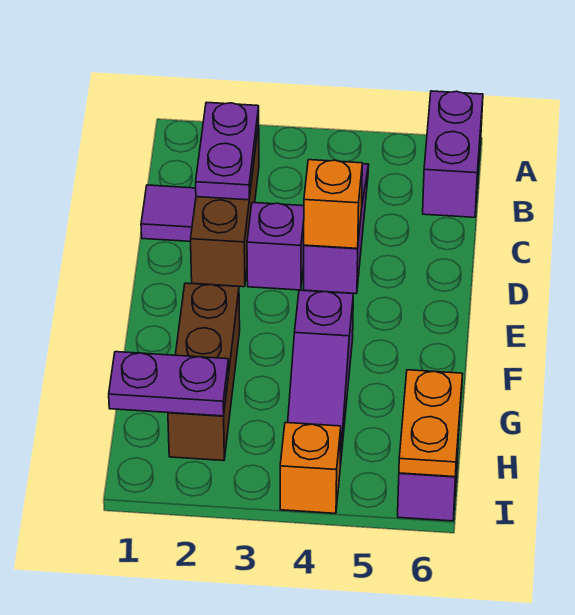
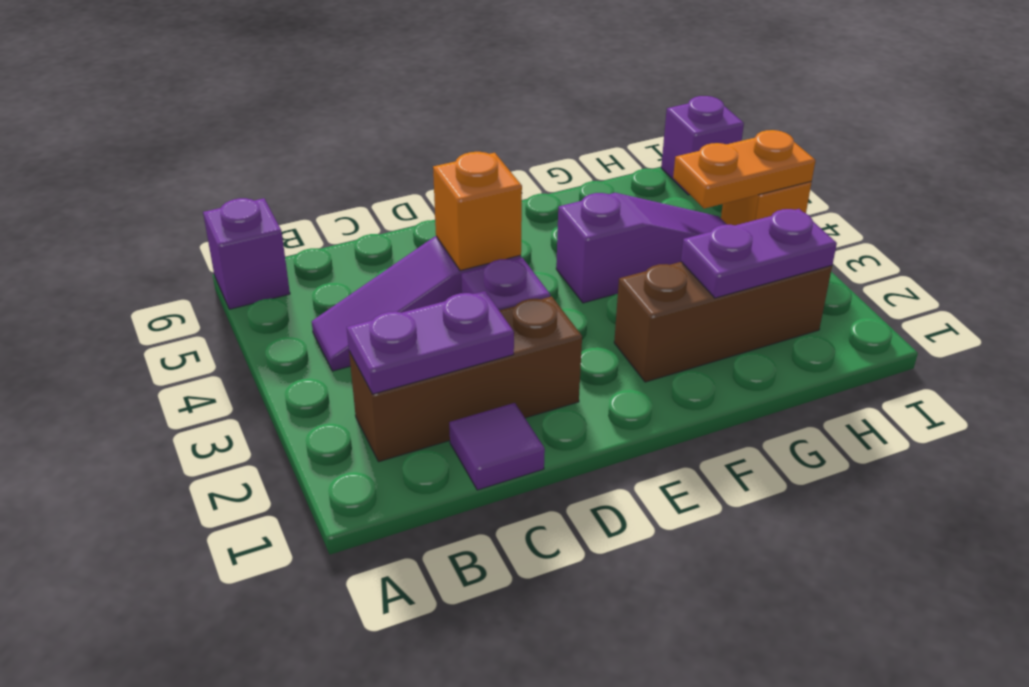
purple brick A6:B6 level 1 -> purple brick A6 level 1
purple plate H1:H2 level 2 -> purple plate G2:H2 level 2
orange plate H6:I6 level 2 -> orange plate H4:I4 level 2

